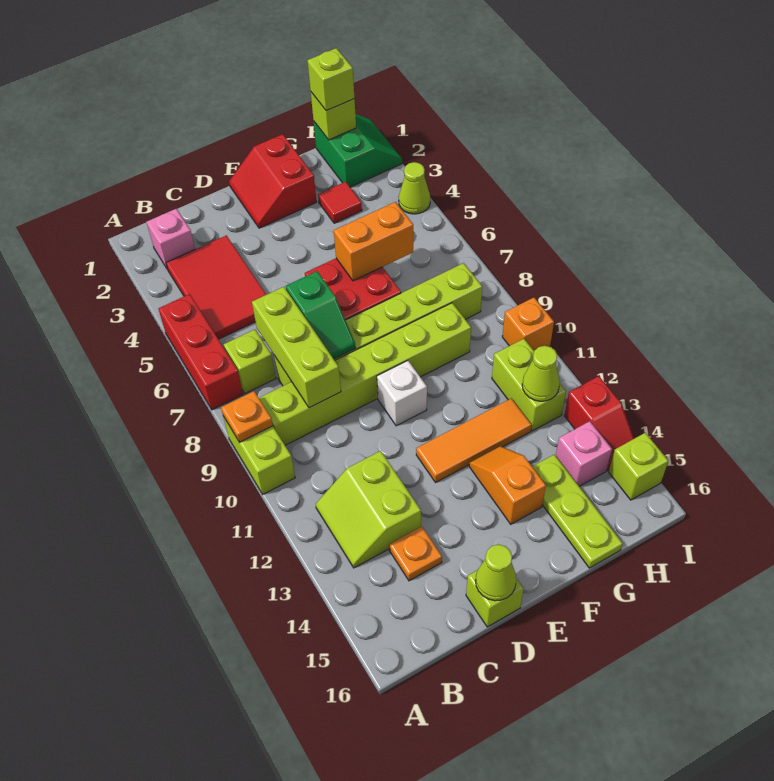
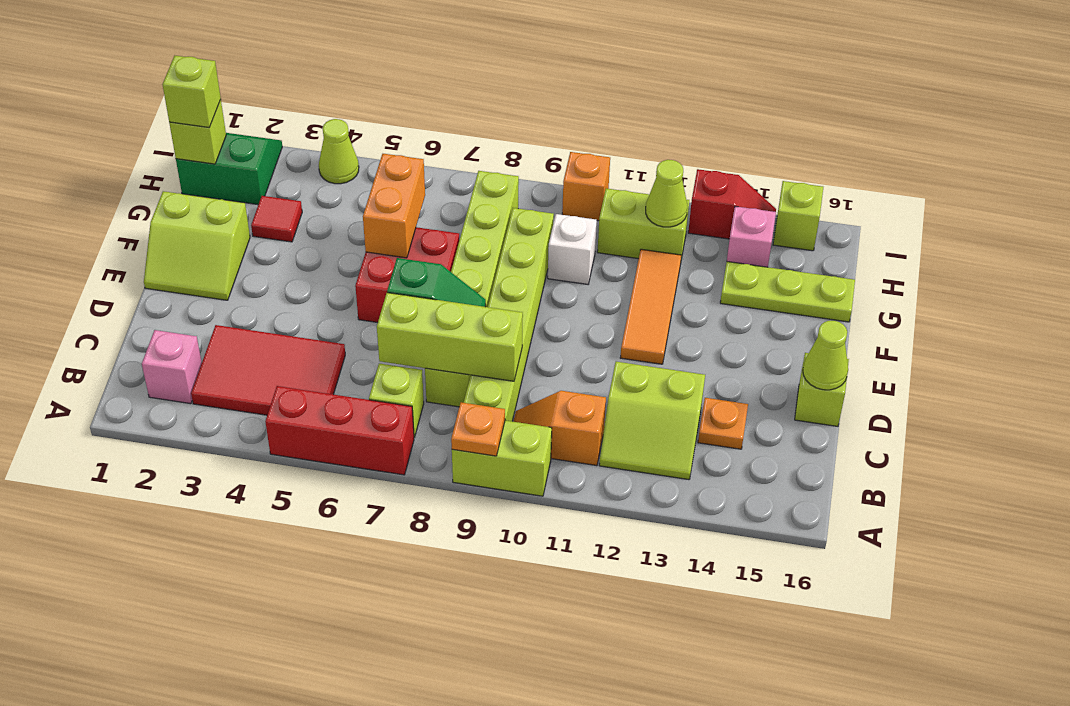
red slope E1:F2 level 1 top F -> lime slope E1:F2 level 1 top F
white brick E10 level 1 -> white brick G10 level 1
orange slope F13:F14 level 1 top 14 -> orange slope B10:B11 level 1 top 11

